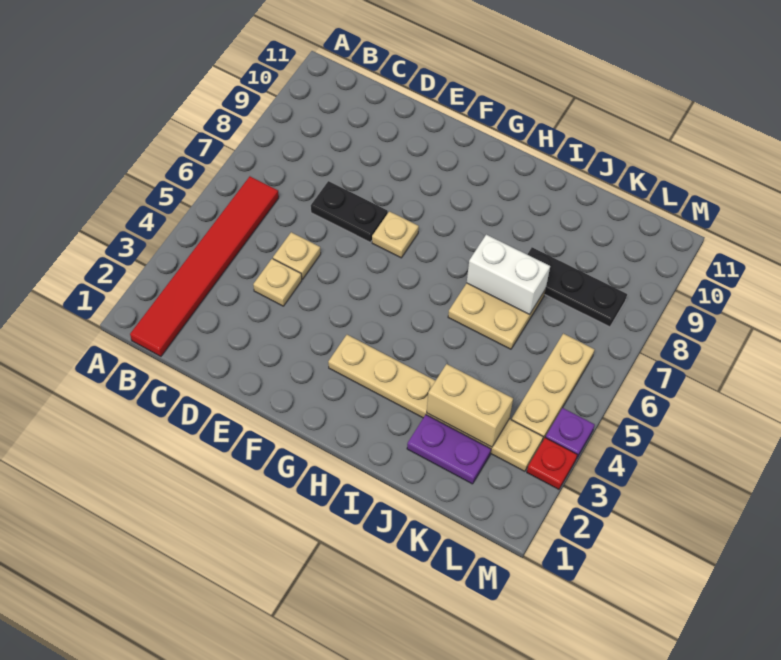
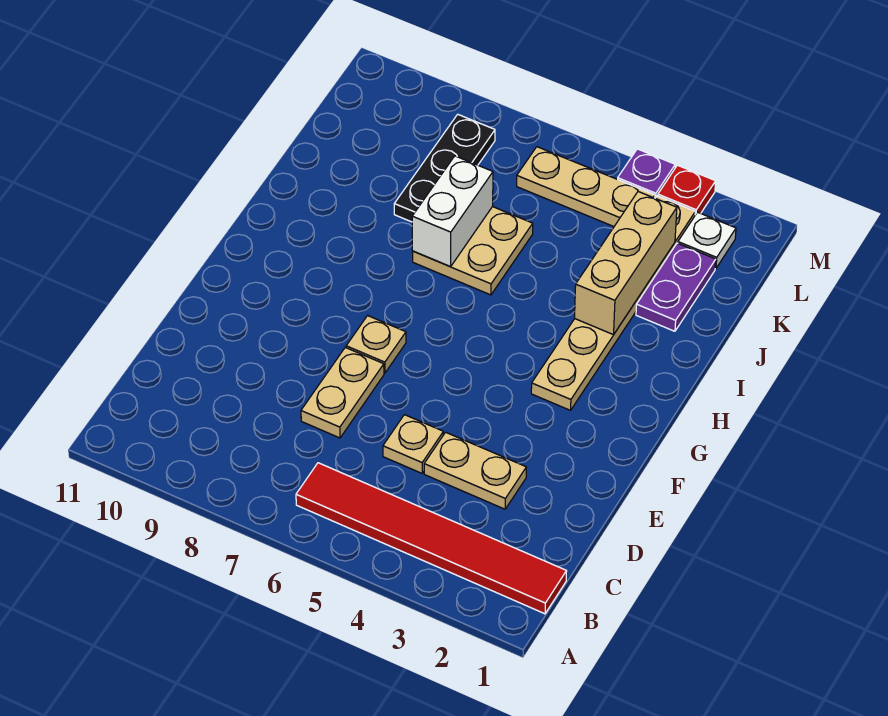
tan plate D4 level 1 -> tan plate D3:D4 level 1
black plate D7:E7 level 1 -> tan plate D7:E7 level 1
tan brick J3:K3 level 2 -> tan brick I3:K3 level 2
none -> white plate L2 level 1

